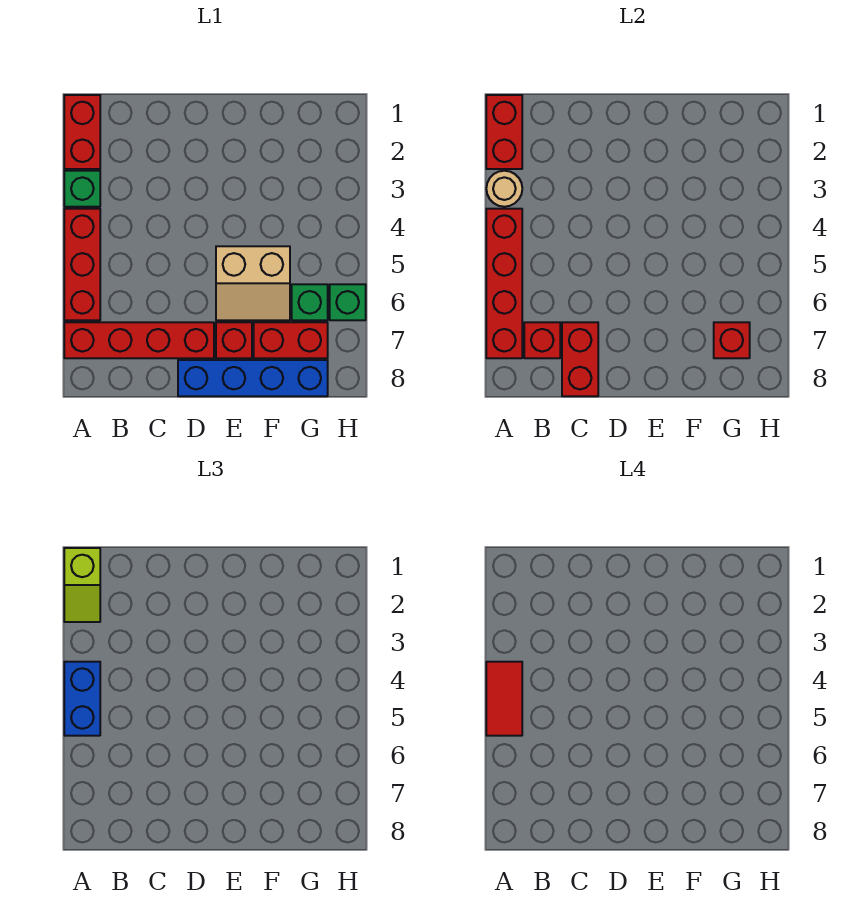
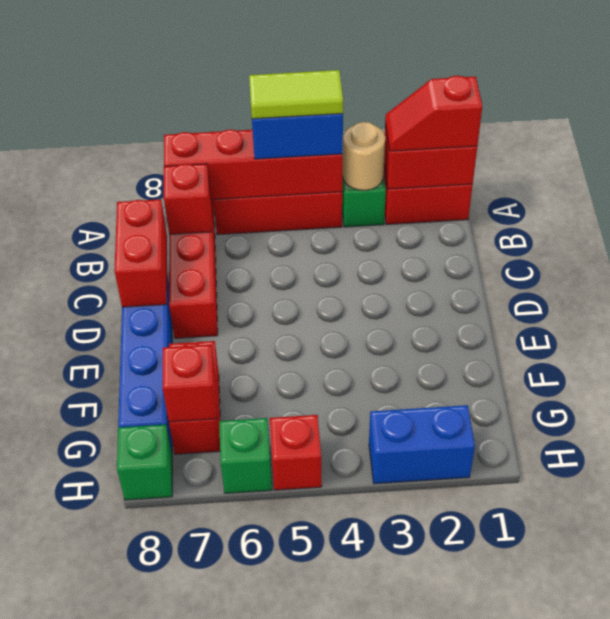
lime slope A1:A2 level 3 top 1 -> red slope A1:A2 level 3 top 1
red tile A4:A5 level 4 -> lime tile A4:A5 level 4
red brick C7:C8 level 2 -> red brick C8:D8 level 2
tan slope E5:F6 level 1 top 5 -> none
red brick E7 level 1 -> red brick H5 level 1
green brick G6 level 1 -> green brick H8 level 1
none -> blue brick H2:H3 level 1

